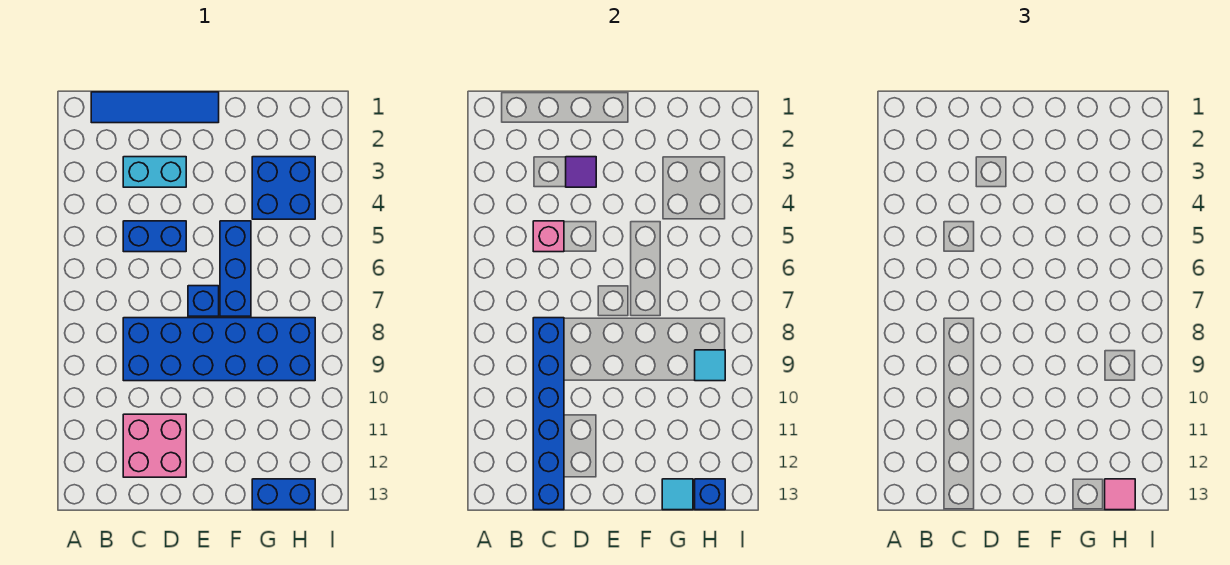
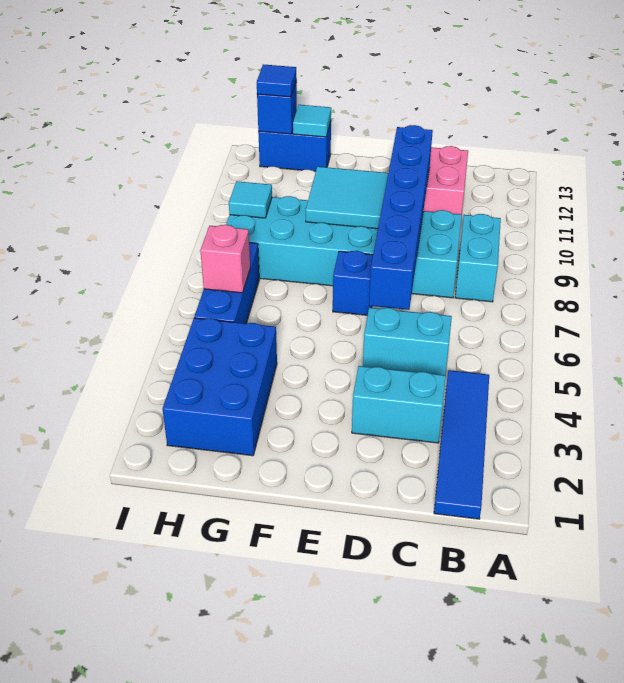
blue tile B1:E1 level 1 -> blue tile B1:B4 level 1
none -> cyan brick B8:B9 level 1
blue brick C5:D5 level 1 -> cyan brick C5:D5 level 1
pink brick C5 level 2 -> pink brick H6 level 2
blue brick C8:H9 level 1 -> cyan brick C8:H9 level 1
blue brick C8:C13 level 2 -> blue brick D6:D11 level 2
purple tile D3 level 2 -> none
none -> cyan tile E9:F10 level 2
blue brick F5:F7 level 1 -> blue brick H5:H7 level 1
blue brick G3:H4 level 1 -> blue brick G2:H4 level 1
pink tile H13 level 3 -> blue tile H13 level 3

